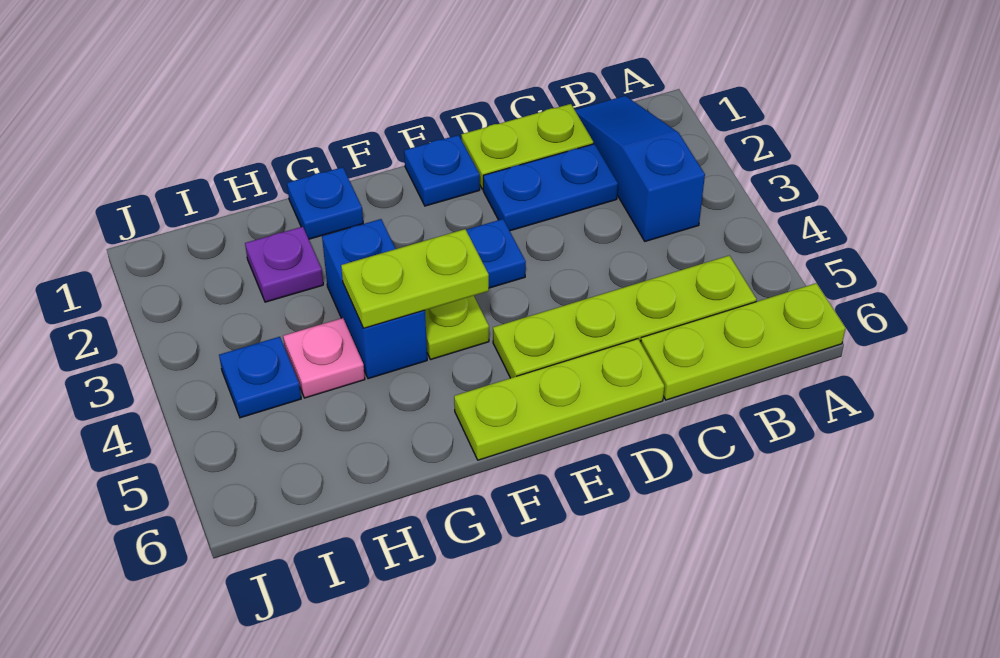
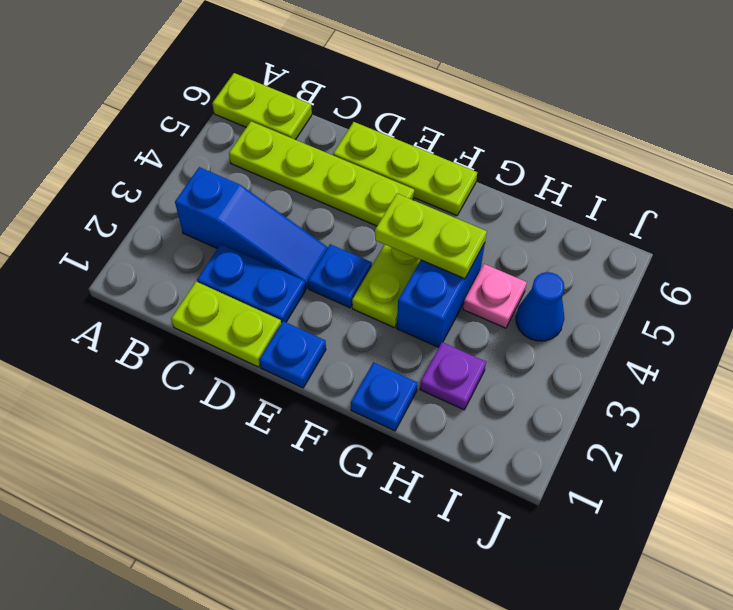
lime plate A6:C6 level 1 -> lime plate A6:B6 level 1
blue slope B1:B3 level 1 top 3 -> blue slope B3:D3 level 1 top B
blue plate I4 level 1 -> blue cone I4 level 1

